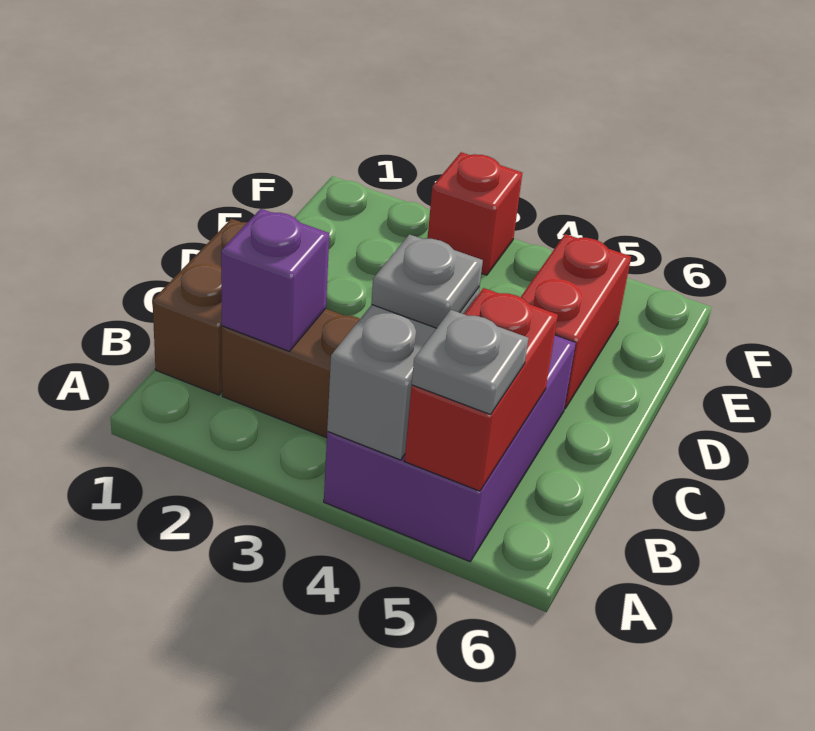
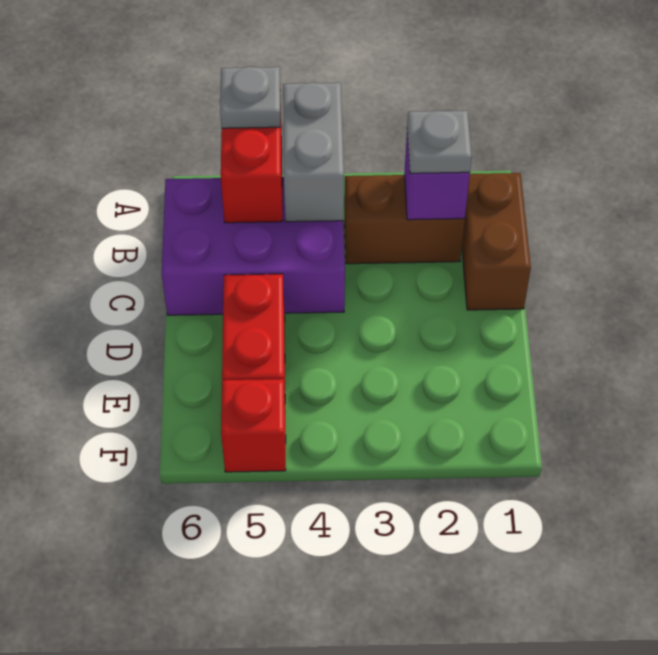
purple brick A4:C5 level 1 -> purple brick B4:C6 level 1
grey plate B4 level 3 -> grey plate B2 level 3
red brick F3 level 1 -> red brick F5 level 1

